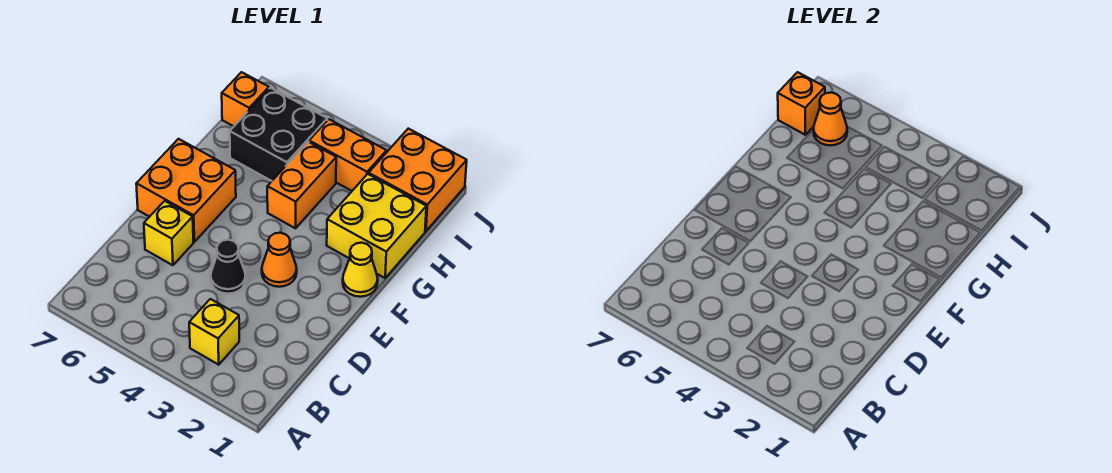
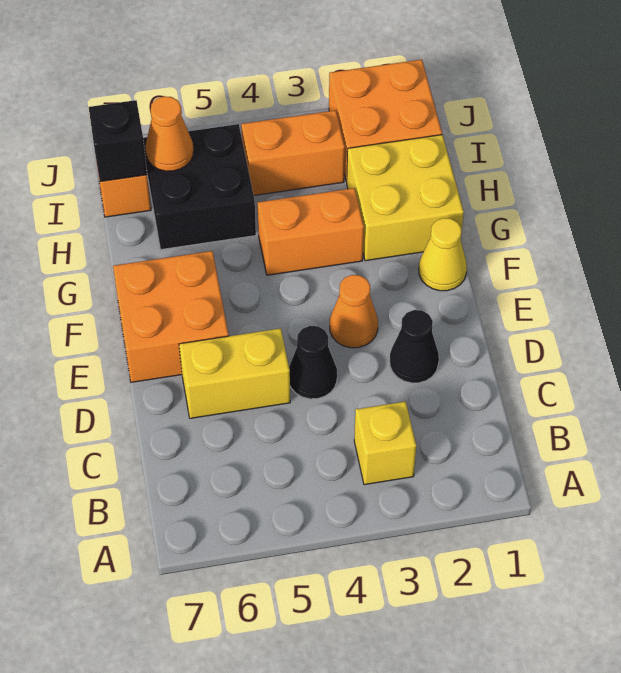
none -> black cone D2 level 1
yellow brick D6 level 1 -> yellow brick D5:D6 level 1
orange brick G4:H4 level 1 -> orange brick G3:G4 level 1
orange brick I7 level 2 -> black brick I7 level 2

